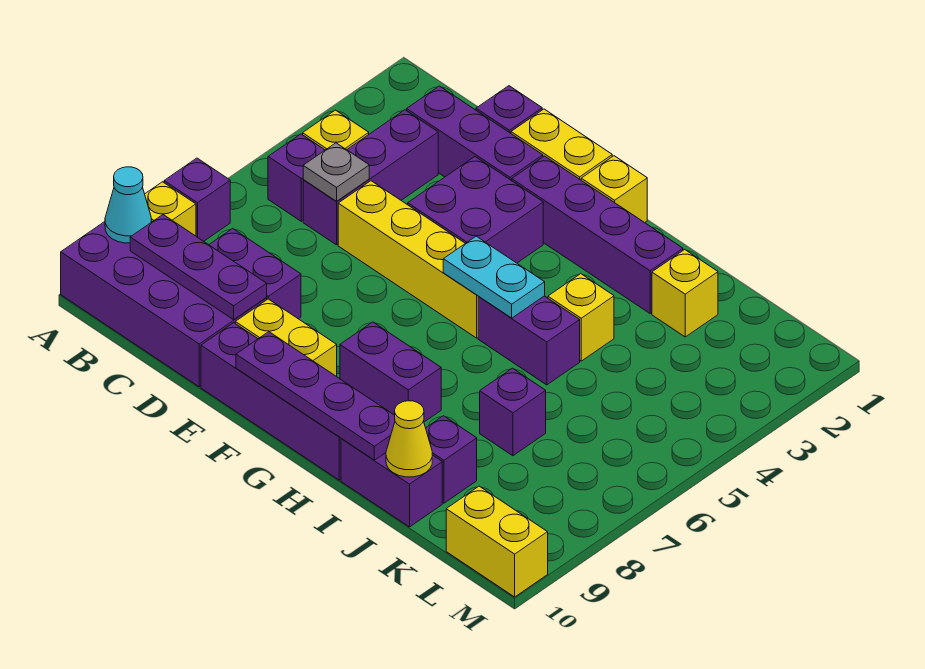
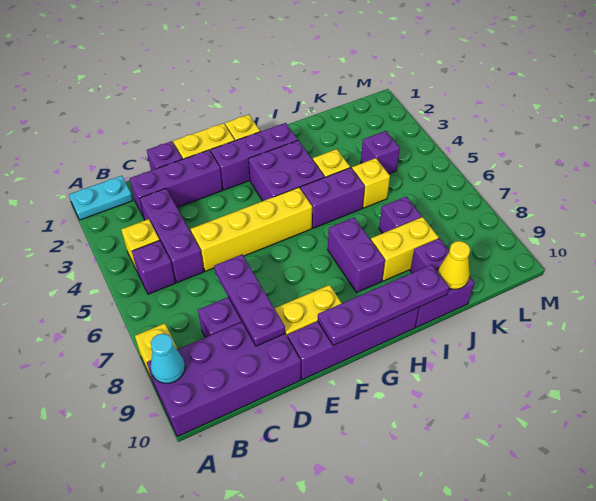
purple brick A7 level 1 -> purple brick K4 level 1
purple plate B9:D9 level 2 -> purple plate D7:D9 level 2
grey plate C5 level 2 -> none
purple brick E3:F4 level 1 -> purple brick G3:H4 level 1
purple brick F2:I2 level 1 -> purple brick F2:H2 level 1
cyan plate G5:H5 level 2 -> cyan plate A1:B1 level 1
purple brick G8:H8 level 1 -> purple brick H7:H8 level 1
yellow brick J2 level 1 -> yellow brick J5 level 1
yellow brick L10:M10 level 1 -> yellow brick I8:J8 level 1

